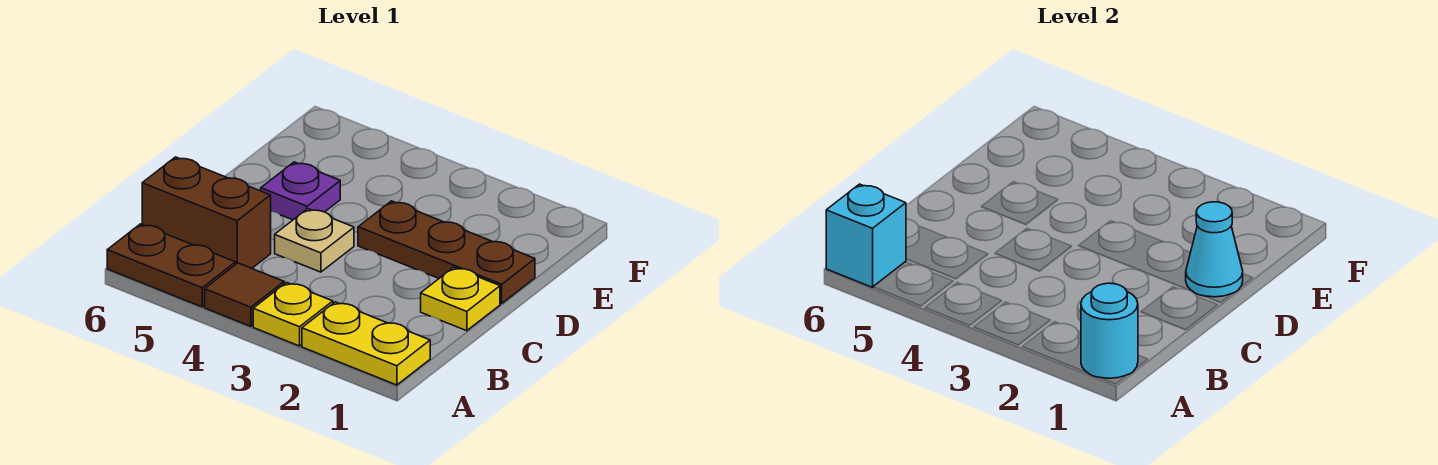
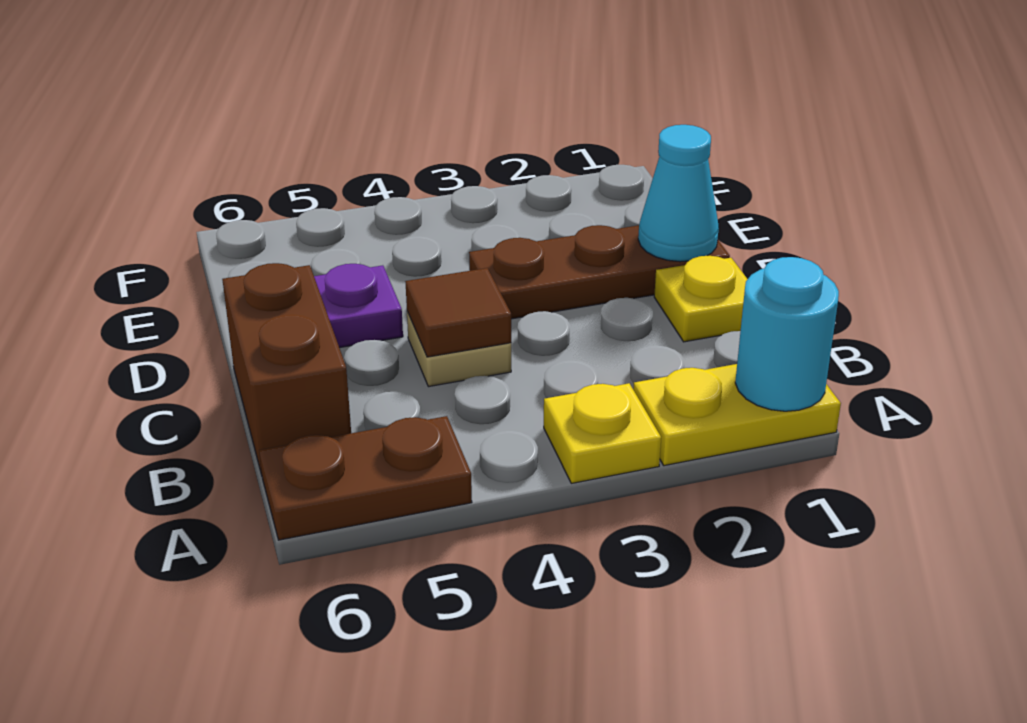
brown tile A4 level 1 -> brown tile C4 level 2
cyan brick A6 level 2 -> none
brown brick B5:B6 level 1 -> brown brick B6:C6 level 1

